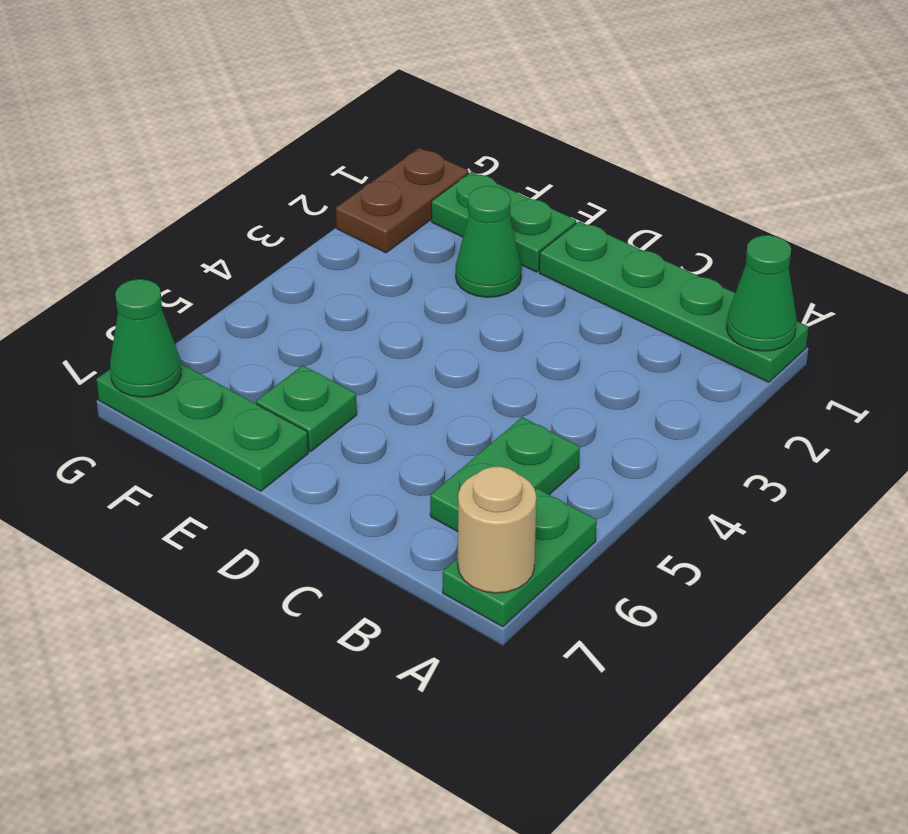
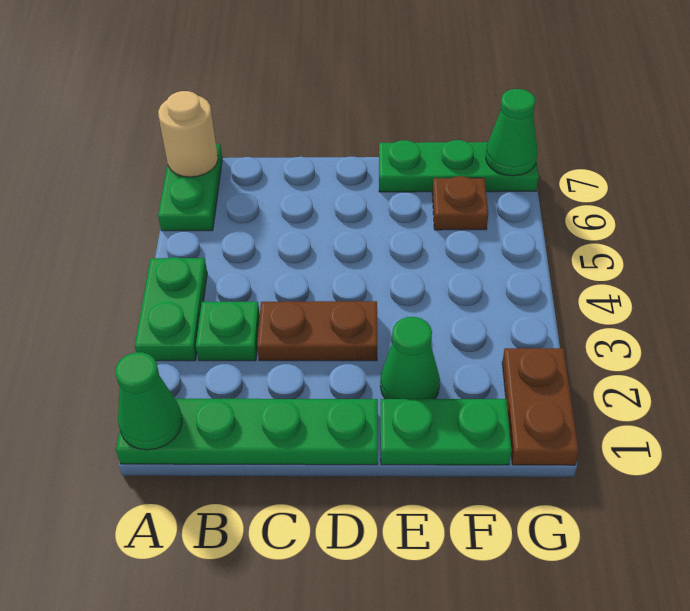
green plate B5:B6 level 1 -> green plate A3:A4 level 1
none -> brown plate C3:D3 level 1
green plate E6 level 1 -> green plate B3 level 1
none -> brown plate F6 level 1

